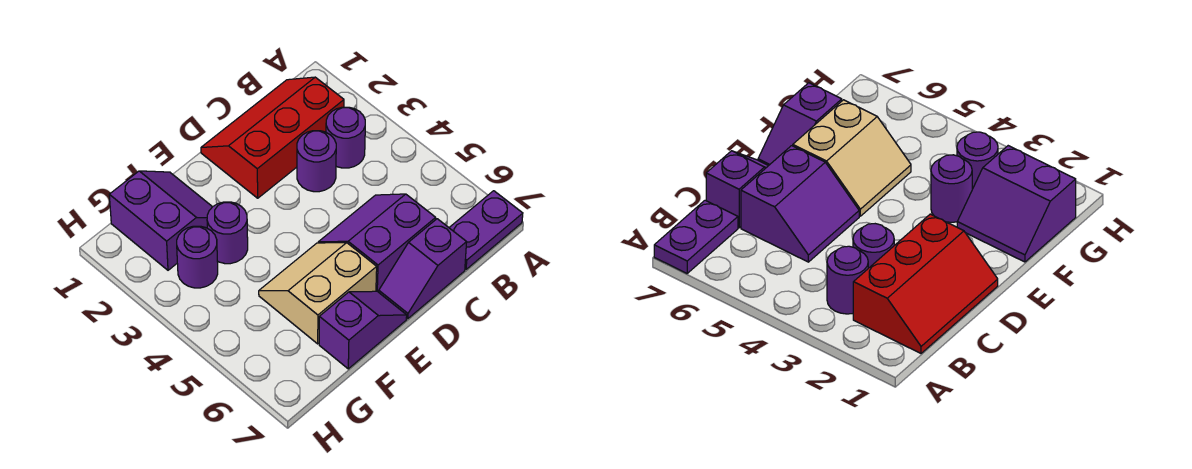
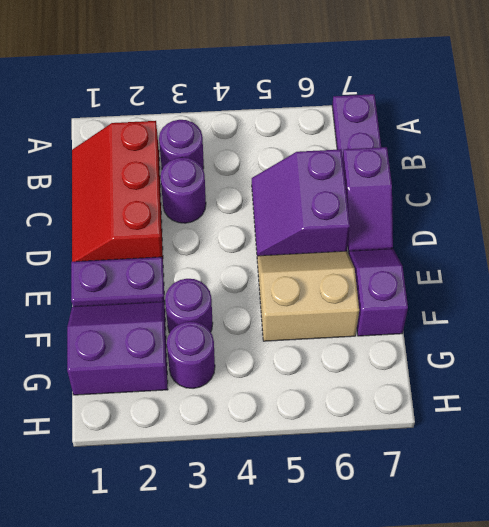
none -> purple plate E1:E2 level 1
tan slope E5:F6 level 1 top 6 -> tan slope E5:F6 level 1 top F

